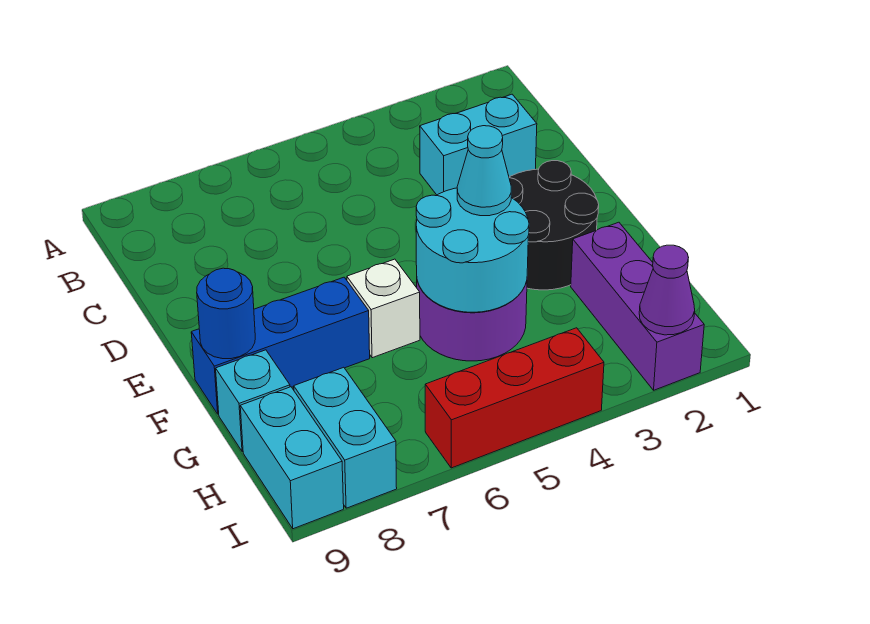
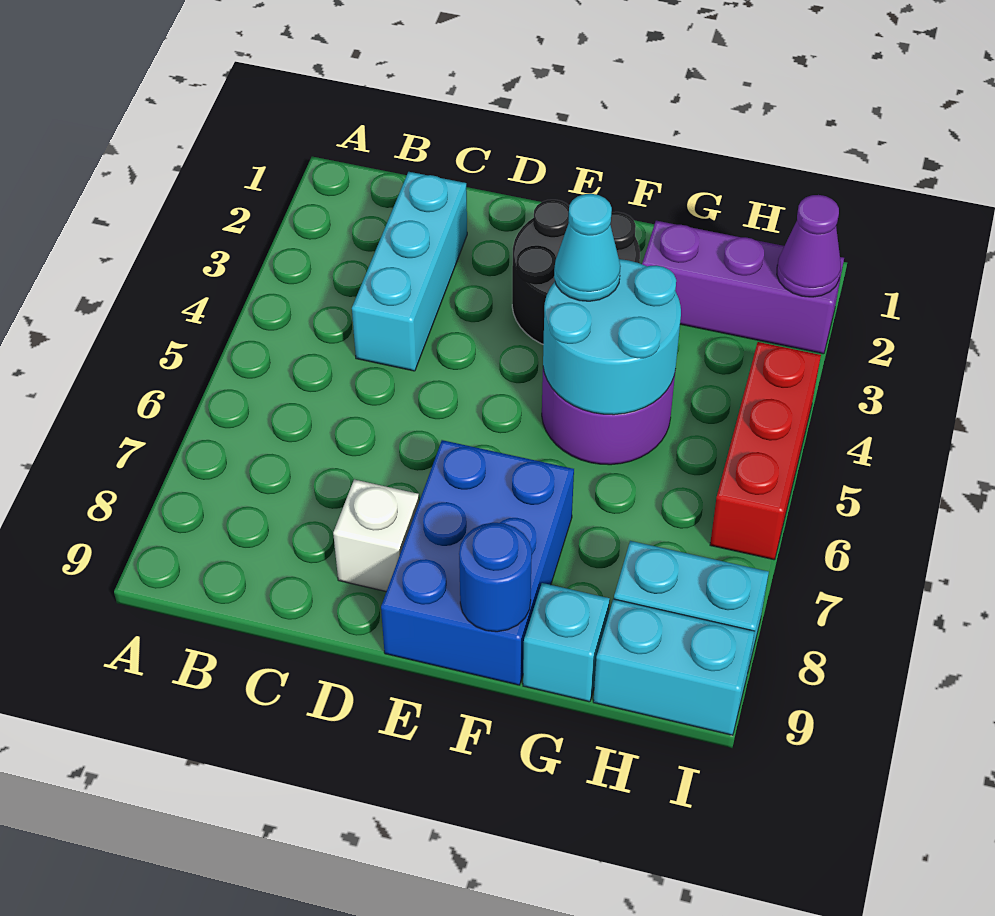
cyan brick C2:C3 level 1 -> cyan brick C2:C4 level 1
white brick F6 level 1 -> white brick D8 level 1
blue brick F7:F9 level 1 -> blue brick E7:F9 level 1

